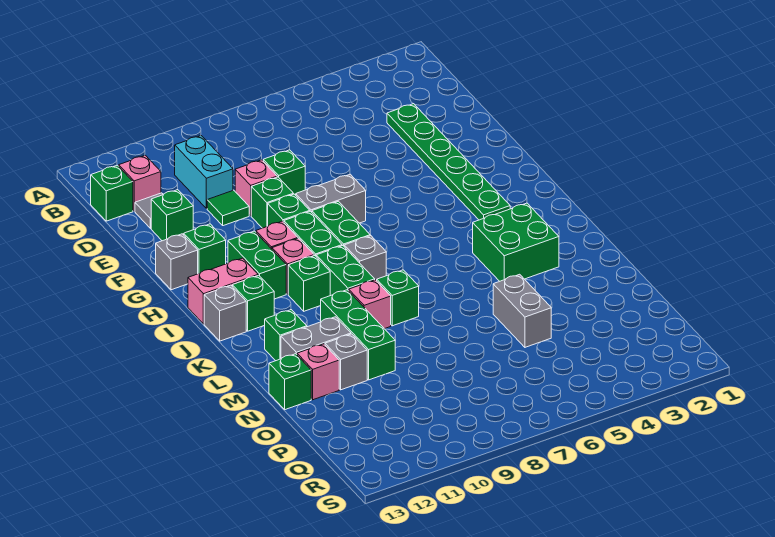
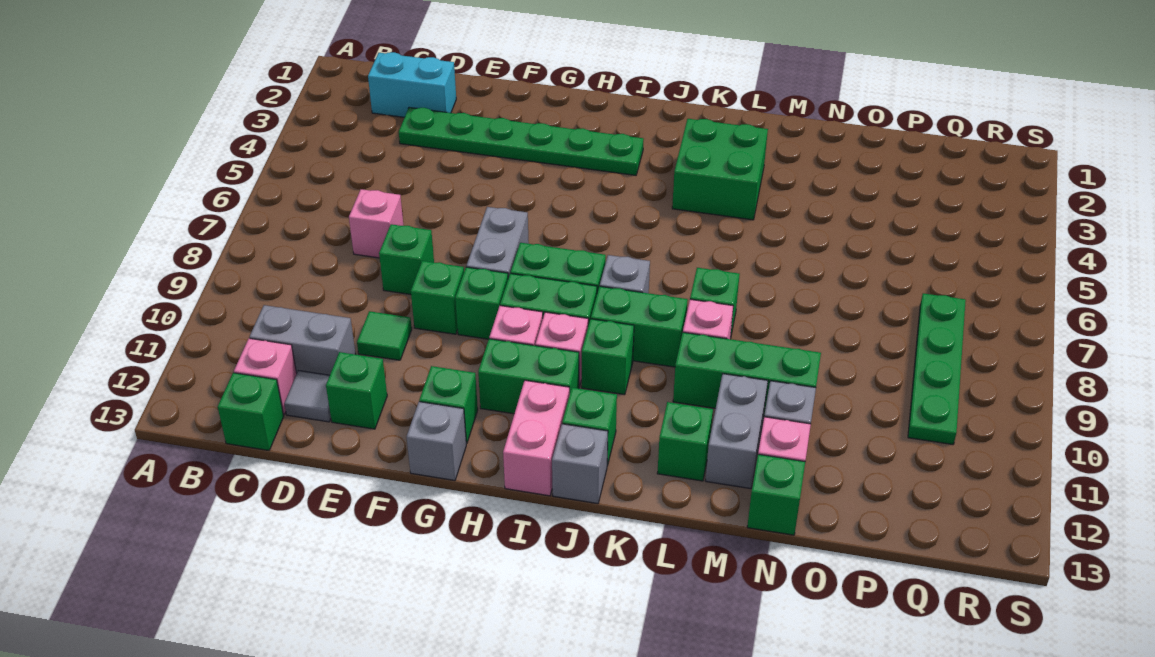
cyan brick C10:D10 level 1 -> cyan brick C2:D2 level 1
pink brick E9 level 1 -> pink brick D7 level 1
grey brick N5:O5 level 1 -> grey brick C11:D11 level 1
none -> green plate Q7:Q10 level 1

